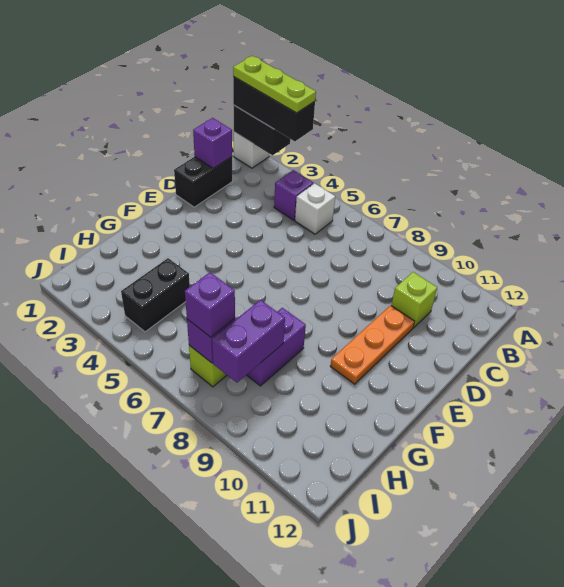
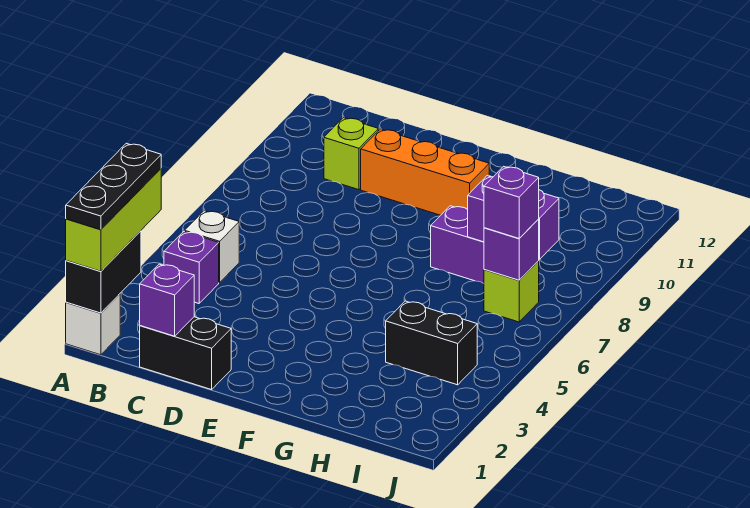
black brick A1:A3 level 3 -> lime brick A1:A3 level 3
lime plate A1:A3 level 4 -> black plate A1:A3 level 4
orange plate D10:F10 level 1 -> orange brick D10:F10 level 1

